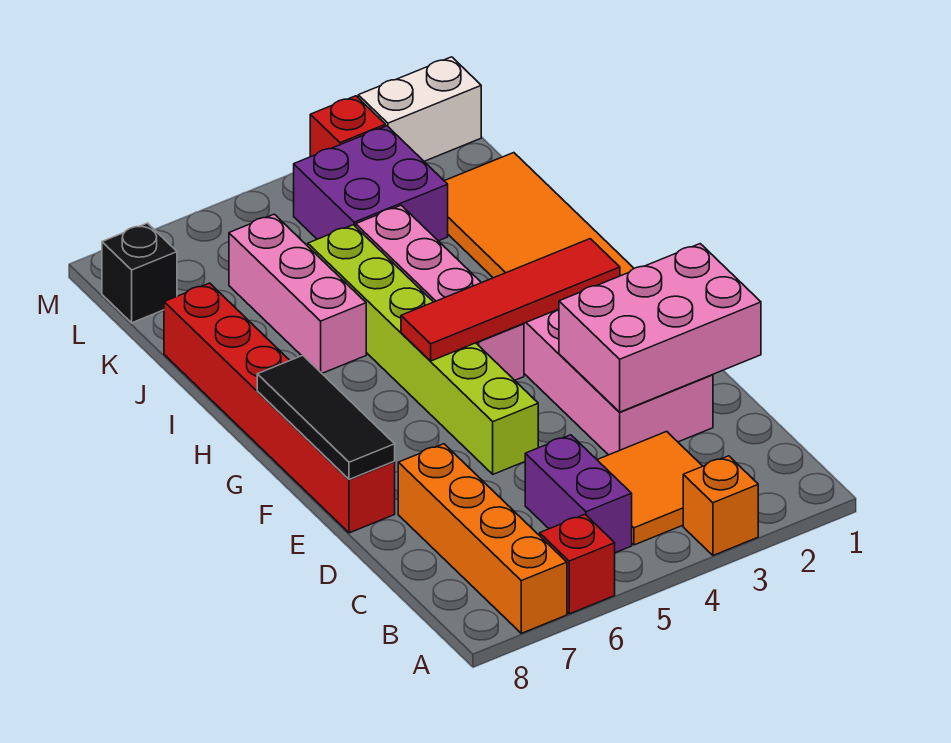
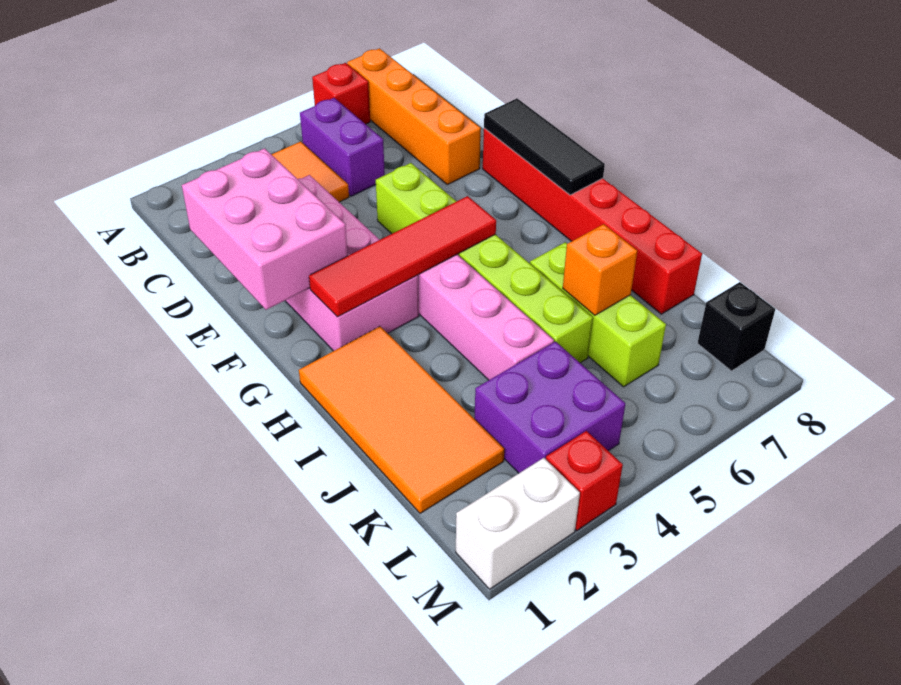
orange brick A3 level 1 -> orange brick J6 level 2
pink brick D1:E3 level 2 -> pink brick D1:F2 level 2
pink brick I6:K6 level 1 -> lime brick I6:K6 level 1

